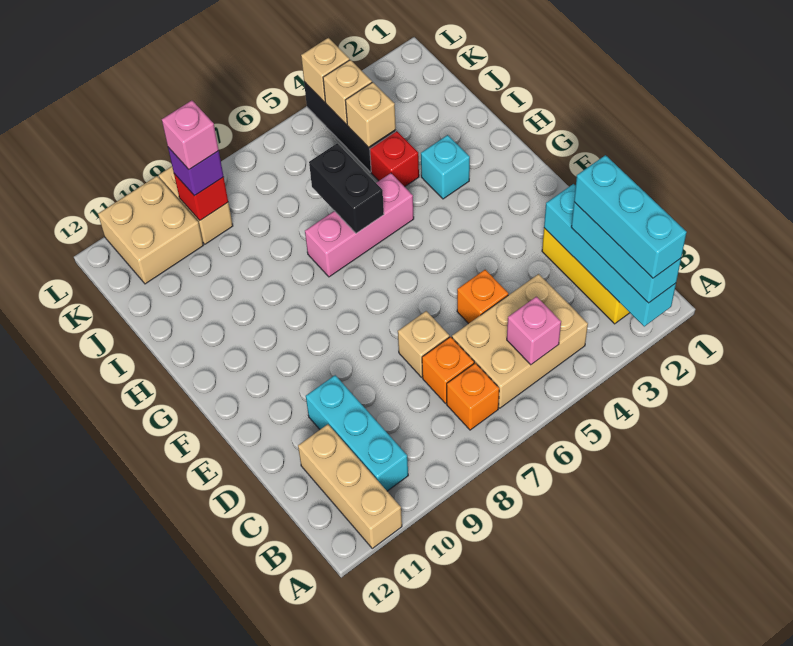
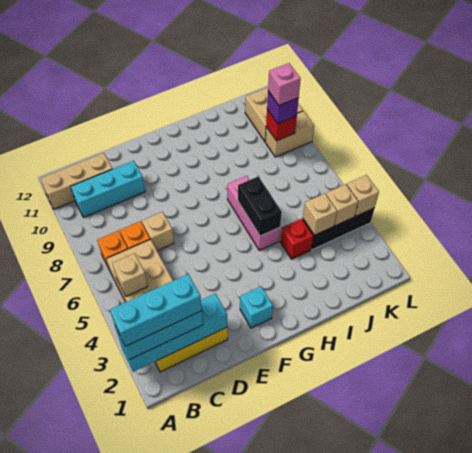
pink brick B5 level 2 -> tan brick B5 level 2
orange brick D5 level 1 -> none
cyan brick H3 level 1 -> cyan brick F2 level 1
black brick H6:I6 level 2 -> black brick H5:H6 level 2

